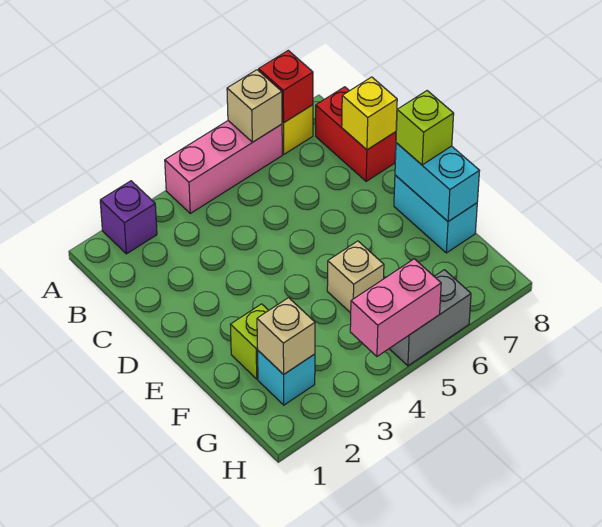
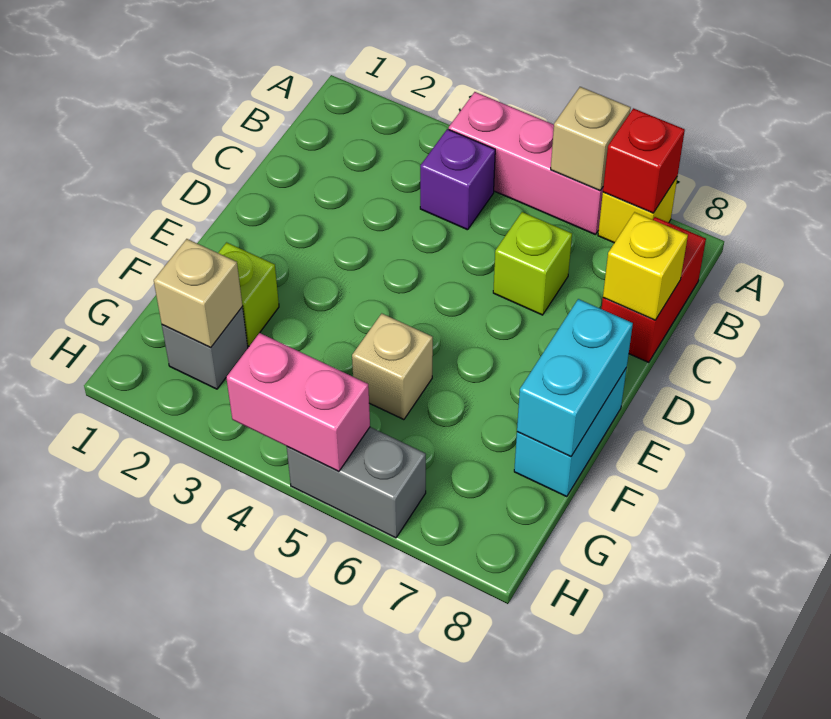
purple brick A2 level 1 -> purple brick B4 level 1
lime brick E8 level 3 -> lime brick C6 level 1
cyan brick G2 level 1 -> grey brick G2 level 1

